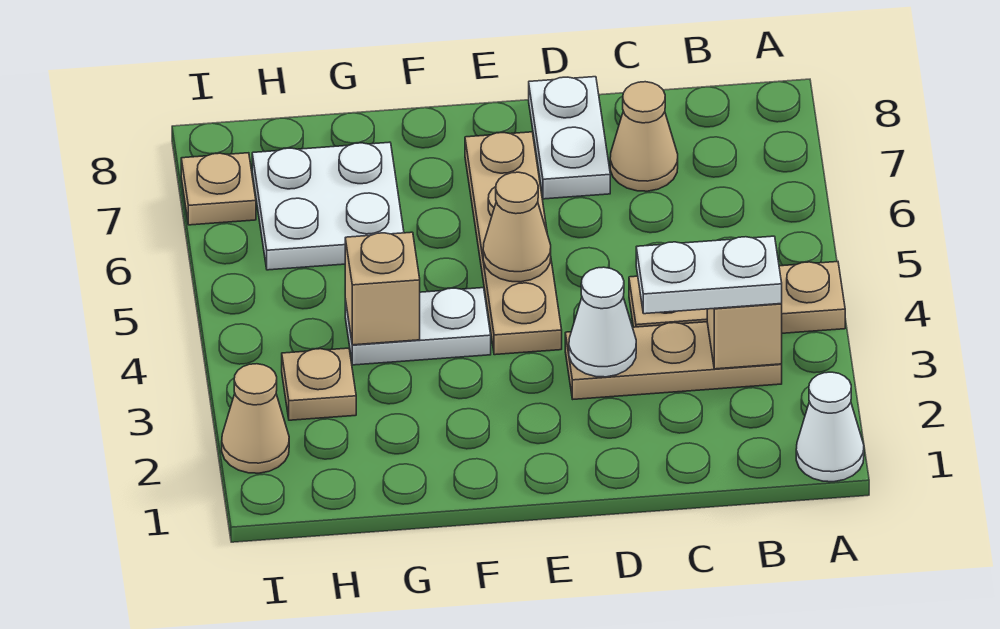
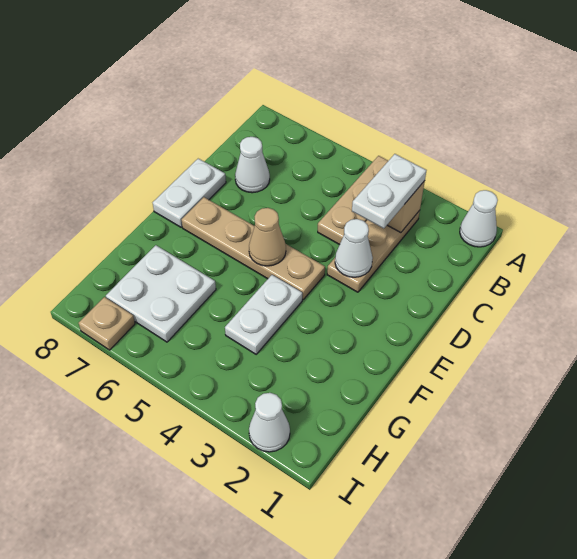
tan cone C7 level 1 -> white cone C7 level 1
white plate D7:D8 level 1 -> white plate D8:E8 level 1
tan brick G4 level 2 -> none
tan plate H3 level 1 -> none
tan cone I2 level 1 -> white cone I2 level 1

